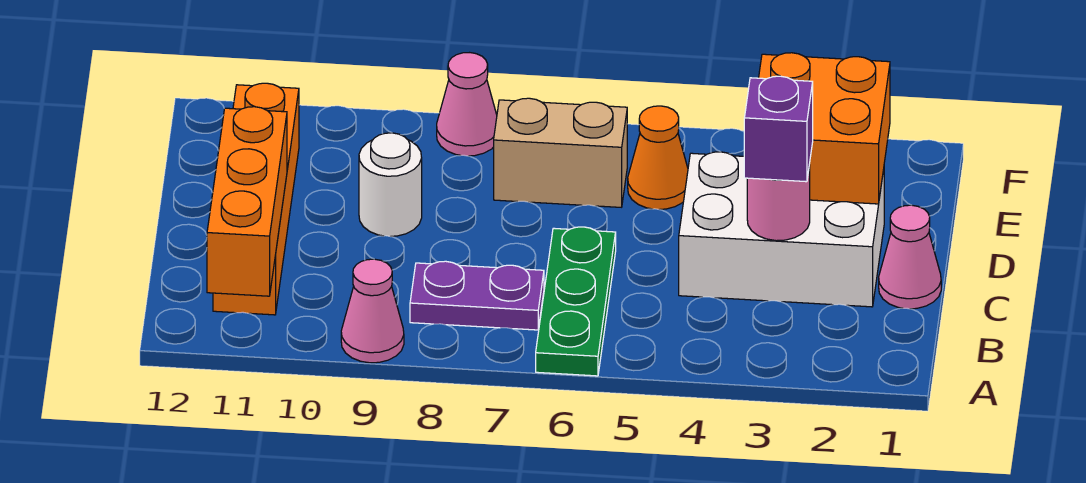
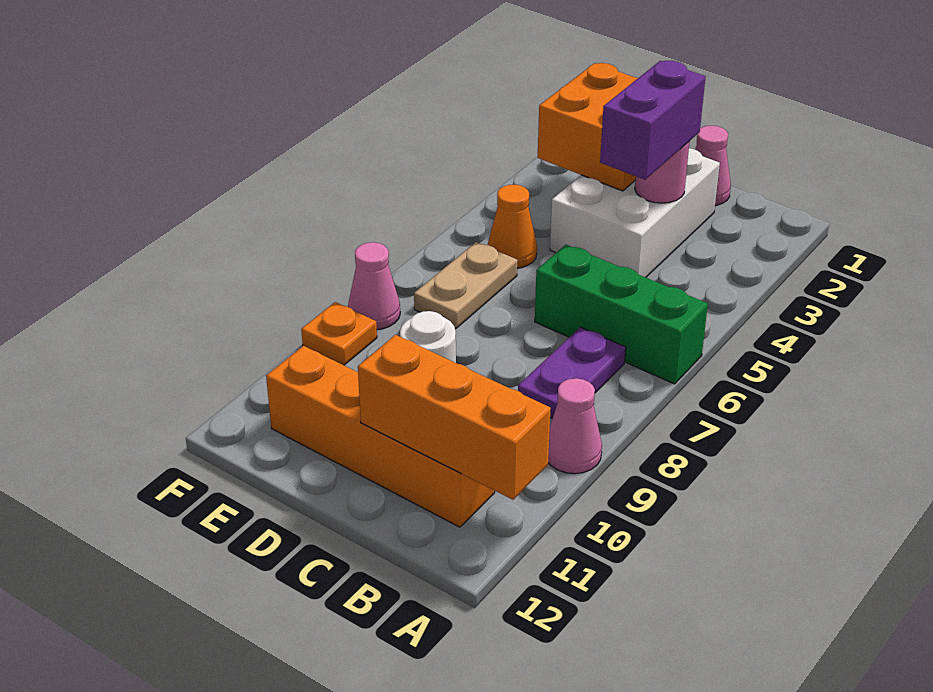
green plate A6:C6 level 1 -> green brick A6:C6 level 1
purple brick C3 level 3 -> purple brick C3:C4 level 3
tan brick E6:E7 level 1 -> tan plate E6:E7 level 1
none -> orange plate F9 level 1

